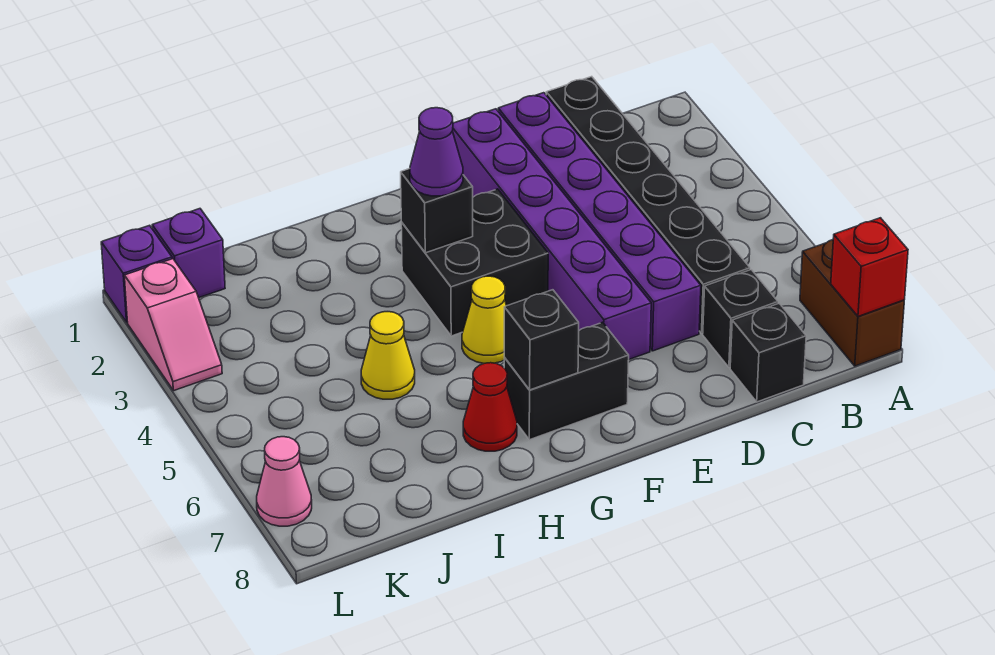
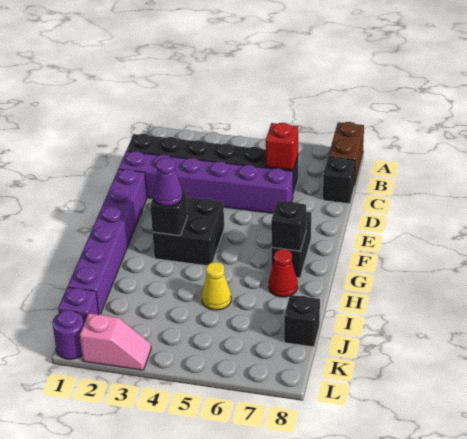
brown brick A7:A8 level 1 -> brown brick A8:B8 level 1
red brick A8 level 2 -> red brick C6 level 2
black brick C7 level 1 -> black brick J8 level 1
purple brick E1:E6 level 1 -> purple brick E1:J1 level 1
yellow cone G5 level 1 -> none
purple brick L1 level 1 -> purple round brick L1 level 1
pink cone L7 level 1 -> none

